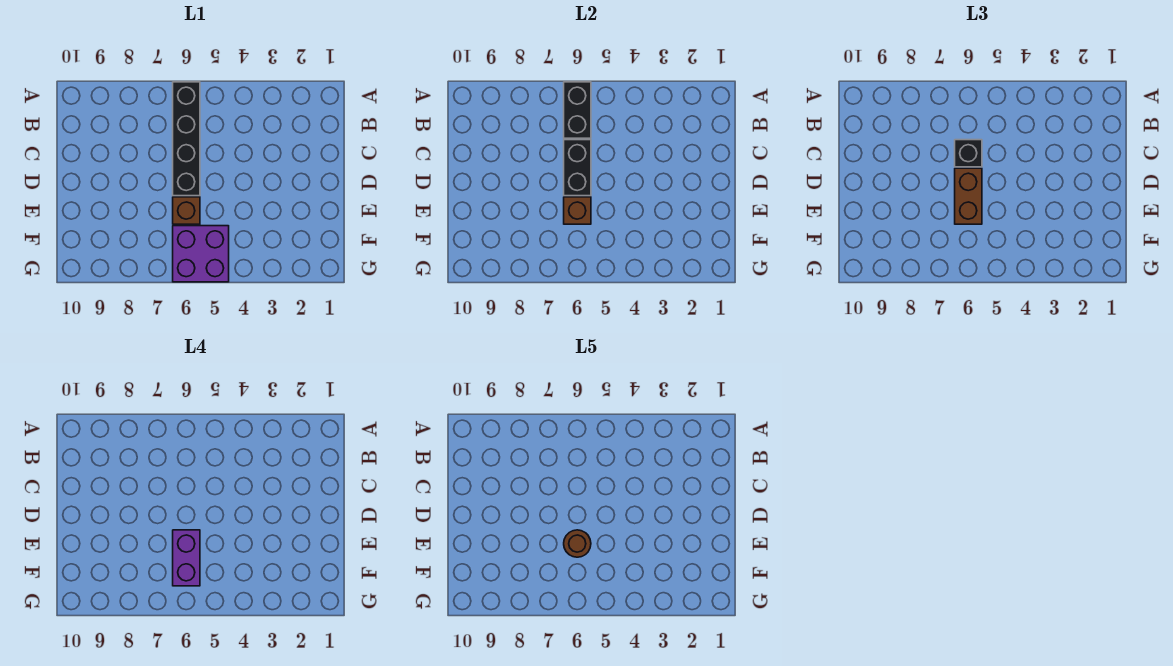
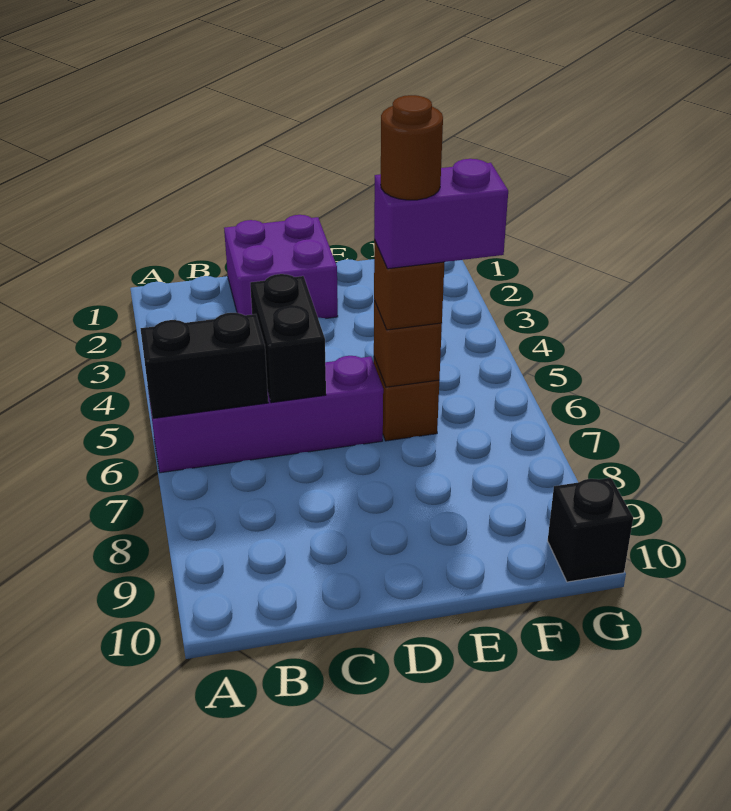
black brick A6:D6 level 1 -> purple brick A6:D6 level 1
black brick C6:D6 level 2 -> black brick C5:C6 level 2
black brick C6 level 3 -> black brick G10 level 1
brown brick D6:E6 level 3 -> brown brick E6 level 3
purple brick F5:G6 level 1 -> purple brick C1:D2 level 1

